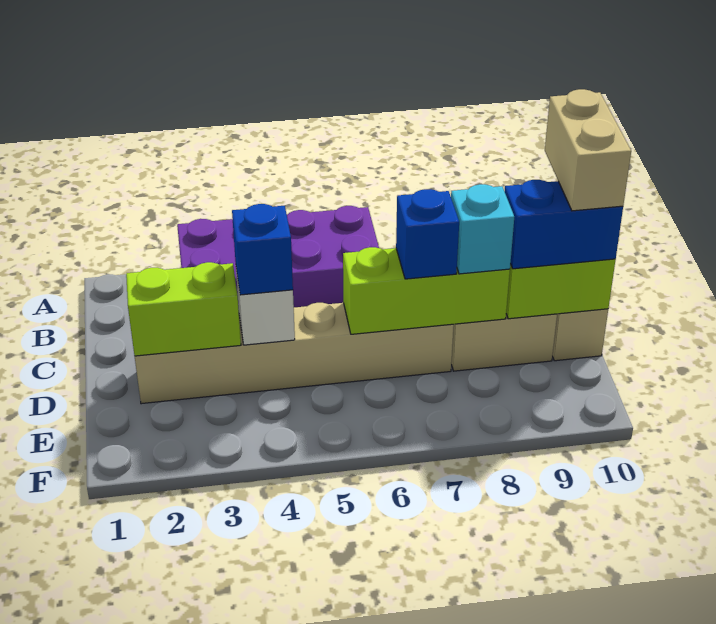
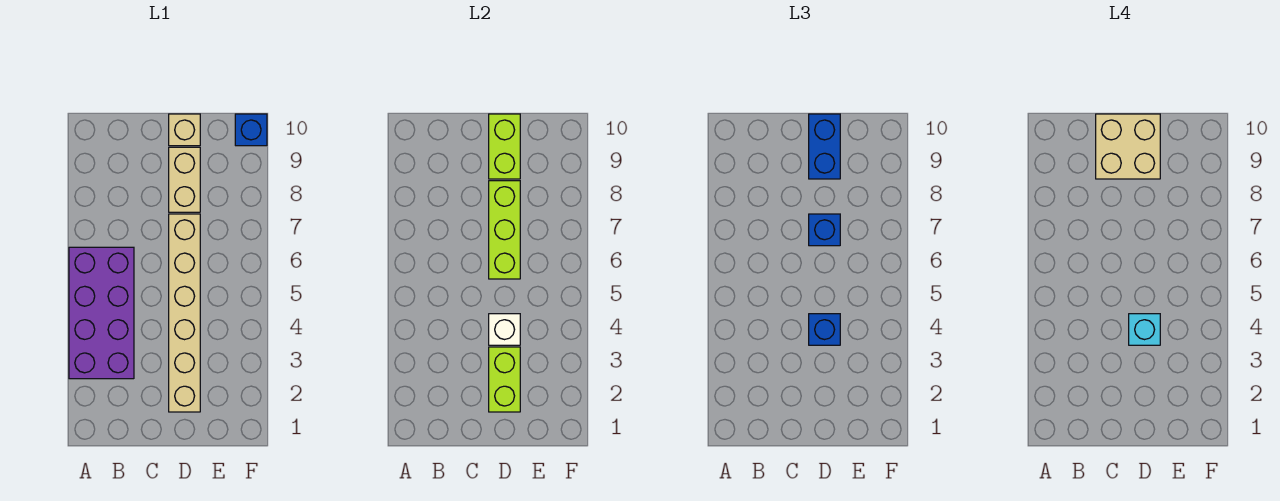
tan brick C10:D10 level 4 -> tan brick C9:D10 level 4
cyan brick D8 level 3 -> cyan brick D4 level 4
none -> blue brick F10 level 1

